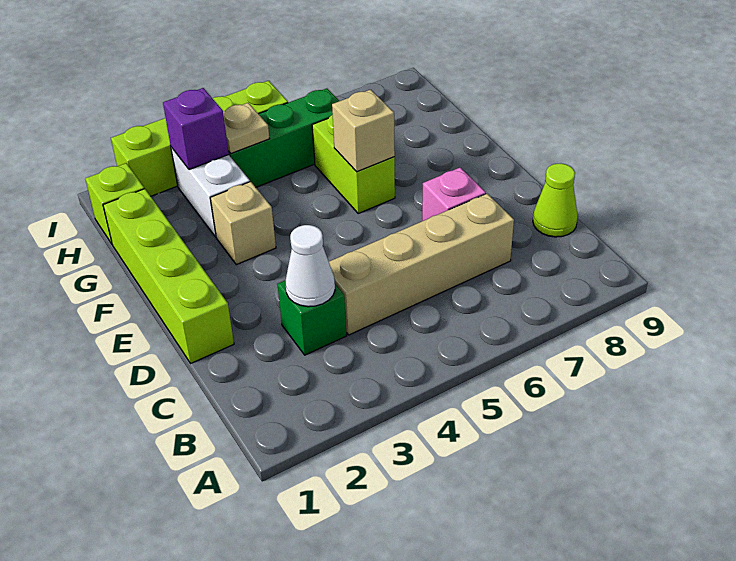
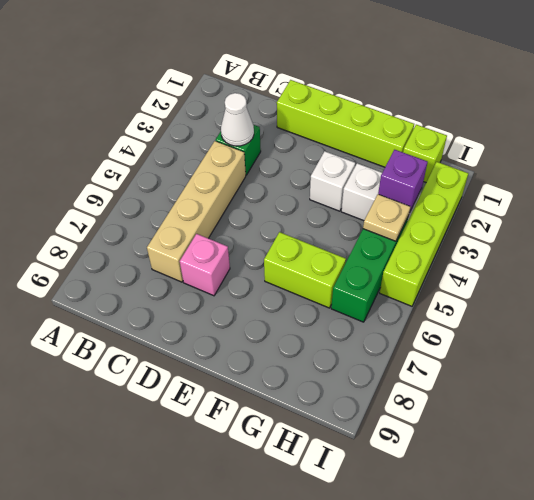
lime cone C9 level 1 -> none
tan brick F3 level 1 -> white brick F3 level 1
tan brick F6 level 2 -> none

